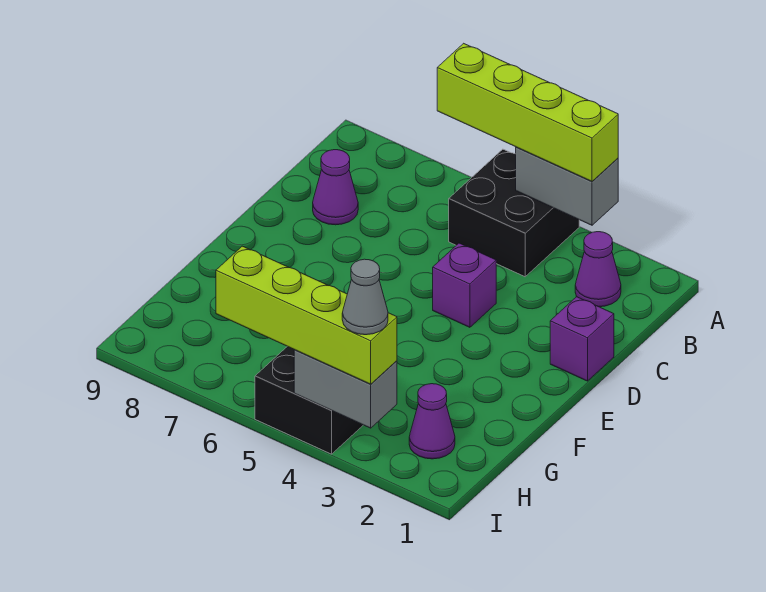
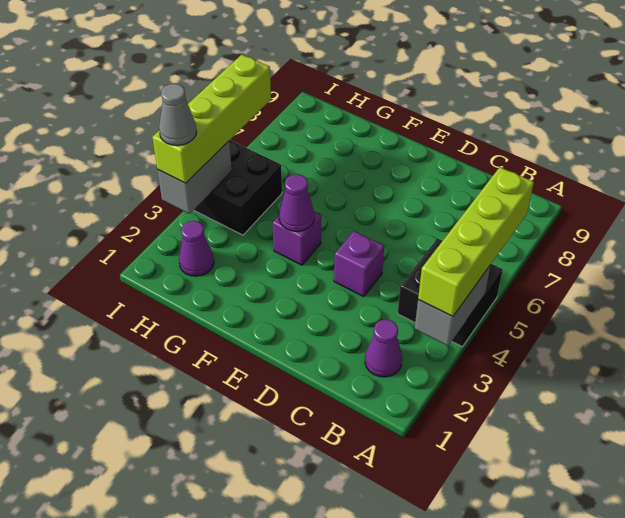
purple cone C8 level 1 -> purple cone F4 level 2
purple brick D1 level 1 -> purple brick F4 level 1

